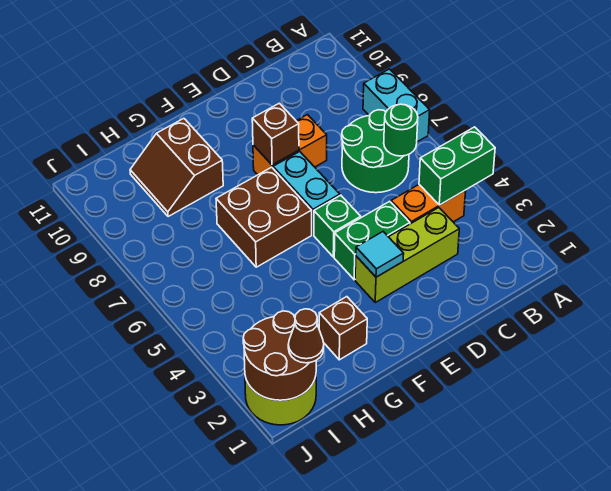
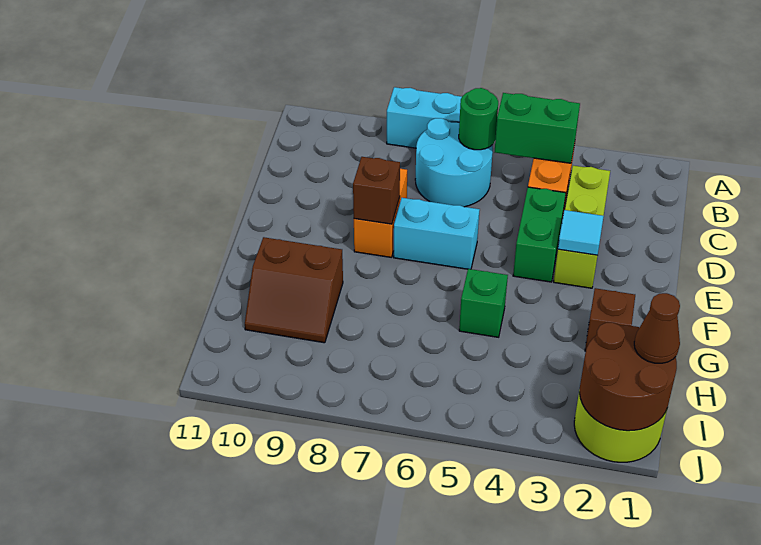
green brick A4:B4 level 2 -> green brick B4:B5 level 2
green round brick B6:C7 level 1 -> cyan round brick B6:C7 level 1
green brick E5 level 1 -> green brick G5 level 1
brown brick F6:G7 level 1 -> none

